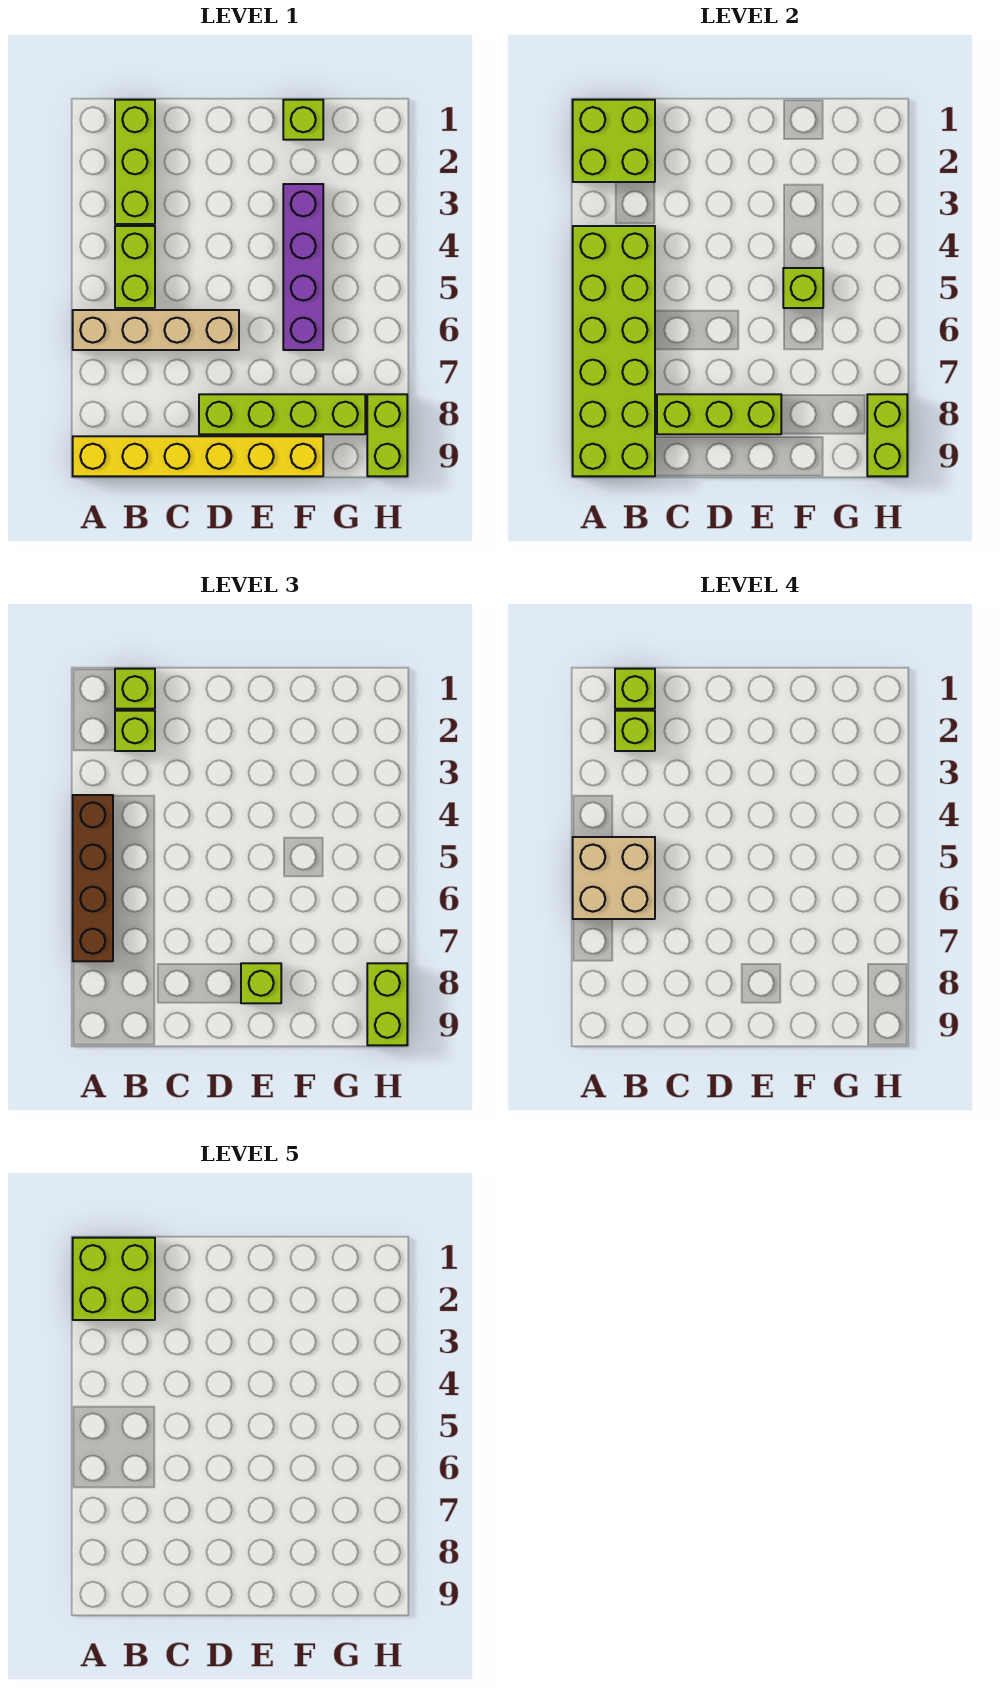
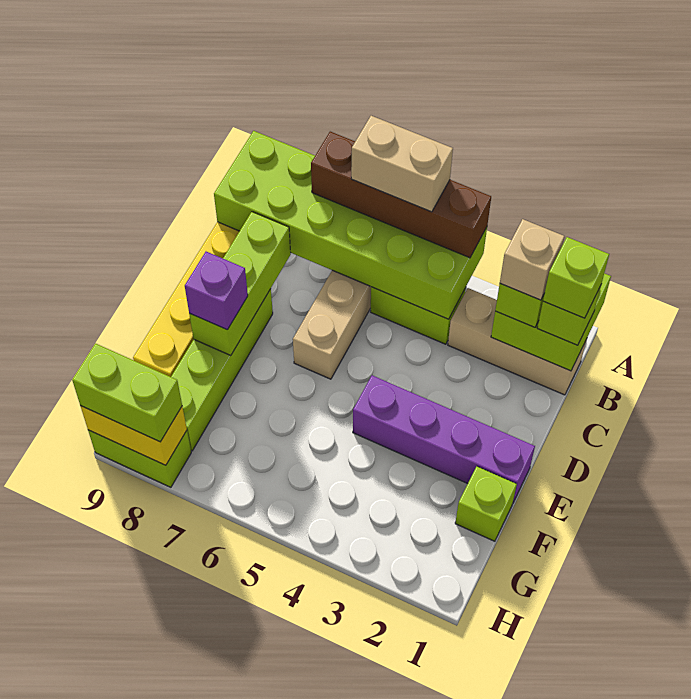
lime brick A1:B2 level 5 -> none
tan brick A5:B6 level 4 -> tan brick A5:A6 level 4
lime brick B1:B3 level 1 -> tan brick B1:B3 level 1
lime brick B2 level 4 -> tan brick B2 level 4
lime brick E8 level 3 -> purple brick E8 level 3
purple brick F3:F6 level 1 -> purple brick E1:E4 level 1
lime brick F5 level 2 -> none
lime brick H8:H9 level 2 -> yellow brick H8:H9 level 2

